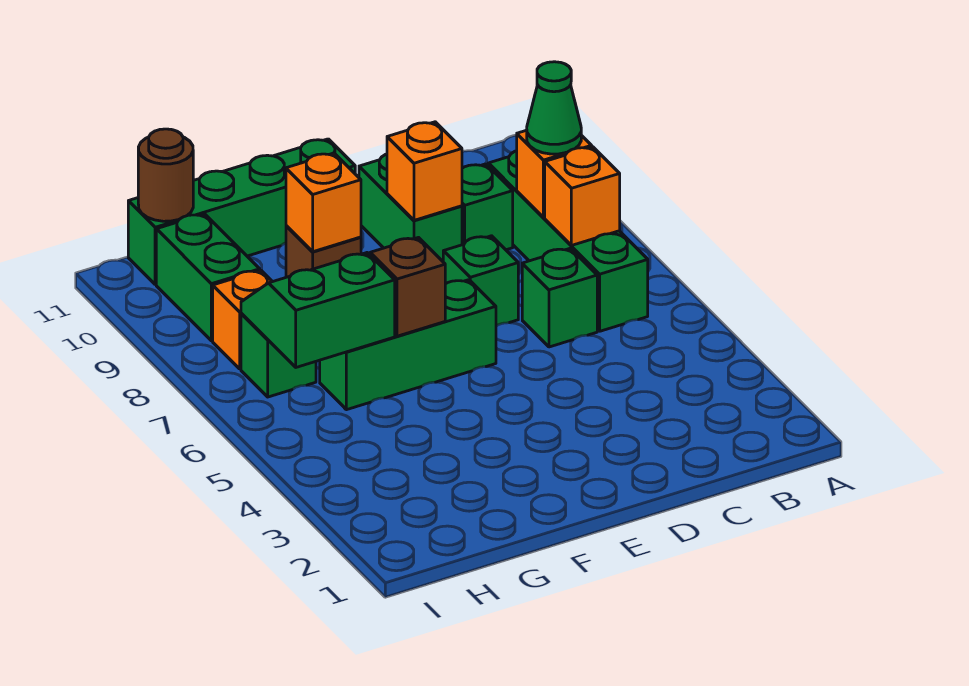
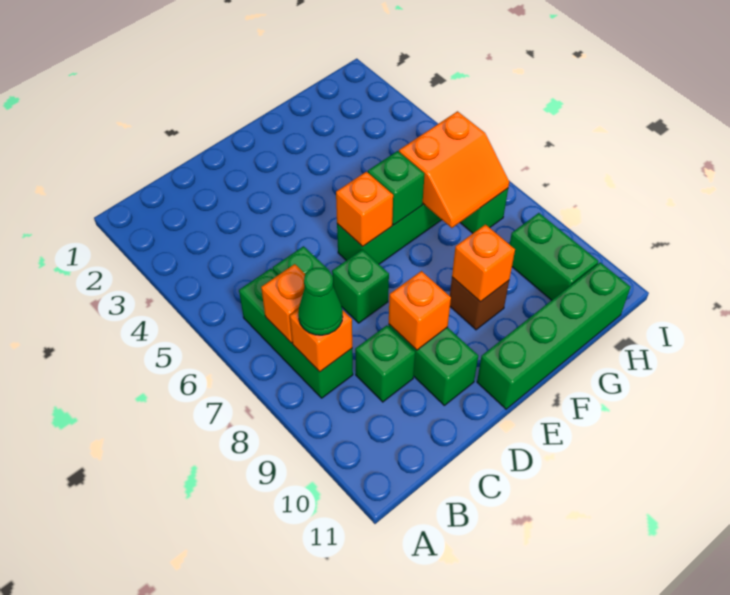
green brick B6:B9 level 1 -> green brick B6:B8 level 1
brown brick F6 level 2 -> green brick F6 level 2
green slope G6:H7 level 2 top 6 -> orange slope G6:H7 level 2 top 6
orange brick H8 level 1 -> orange brick E6 level 2
brown round brick H11 level 2 -> none

